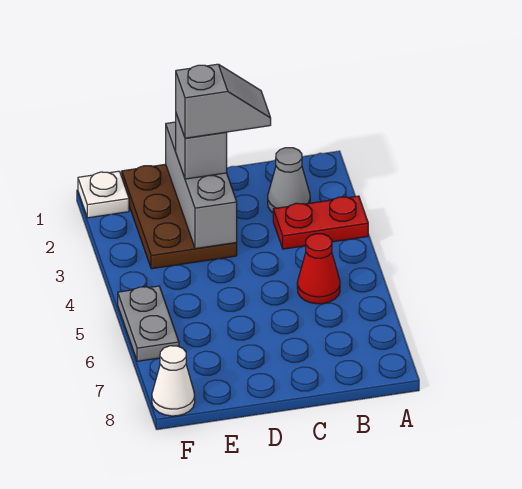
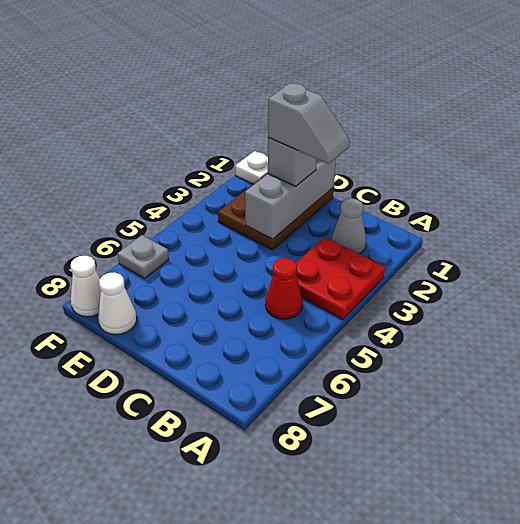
red plate A3:B3 level 1 -> red plate A3:B4 level 1
none -> white cone E8 level 1
grey plate F5:F6 level 1 -> grey plate F6 level 1

